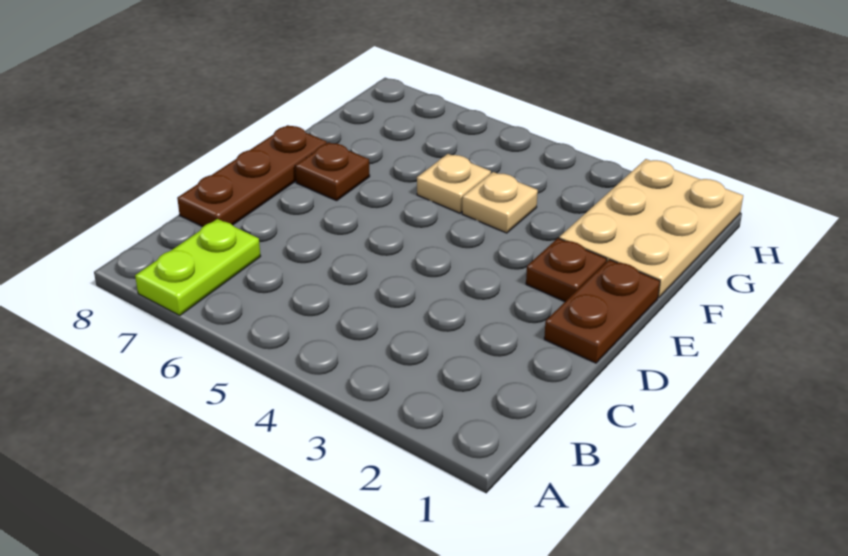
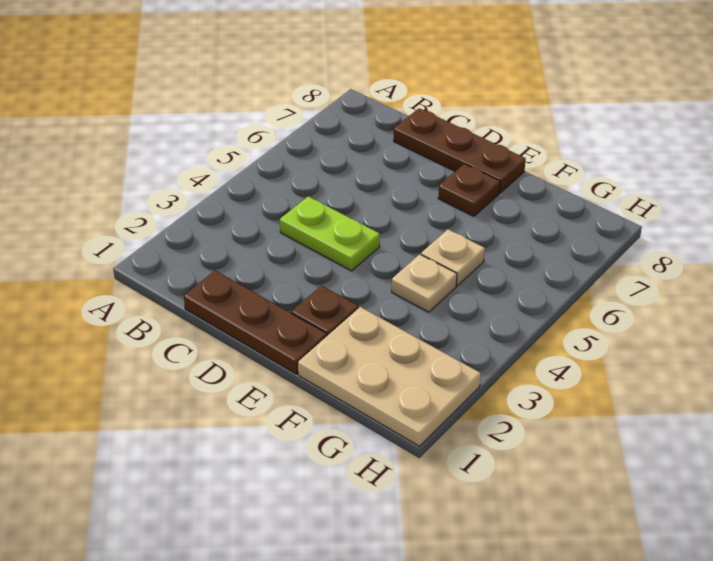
lime plate A7:B7 level 1 -> lime plate C4:D4 level 1
brown plate D1:E1 level 1 -> brown plate C1:E1 level 1

